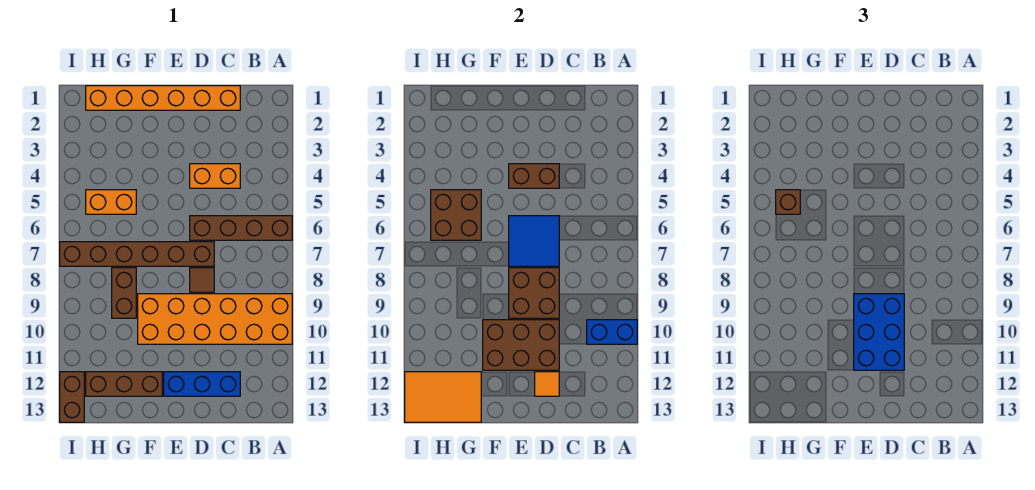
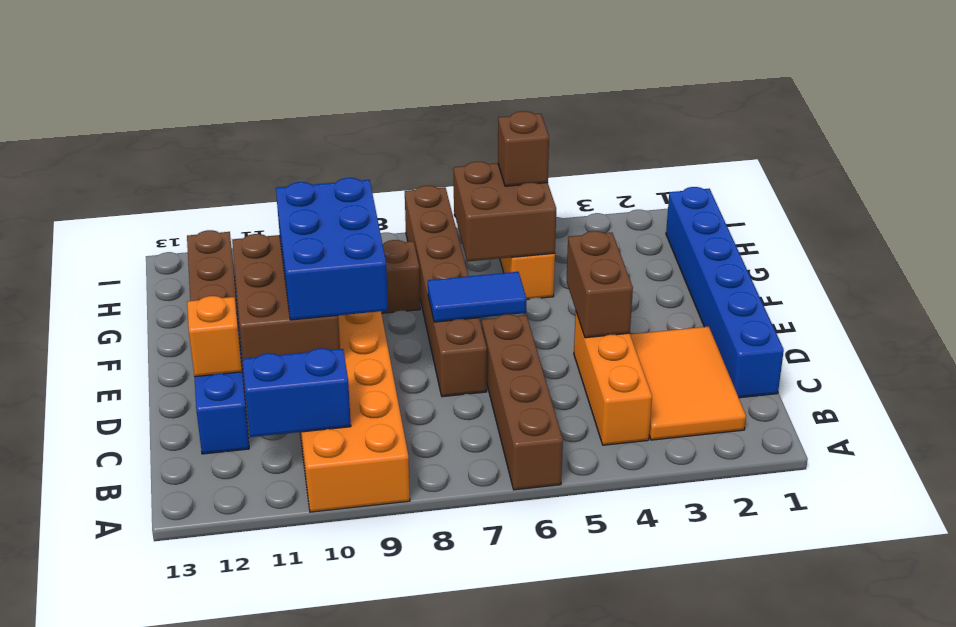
blue brick A10:B10 level 2 -> blue brick B10:B11 level 2
orange brick C1:H1 level 1 -> blue brick C1:H1 level 1
orange brick C4:D4 level 1 -> orange brick B4:D4 level 1
blue tile D6:E7 level 2 -> blue tile E6:E7 level 2
brown tile D8 level 1 -> none
brown brick D8:E9 level 2 -> none
blue brick D9:E11 level 3 -> blue brick D9:F10 level 3
orange tile D12 level 2 -> orange brick D12 level 2
orange tile G12:I13 level 2 -> orange tile B2:D3 level 1
brown brick I12:I13 level 1 -> none

